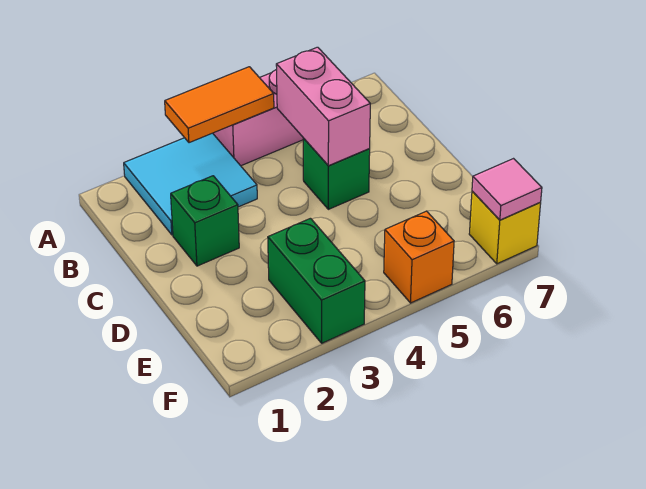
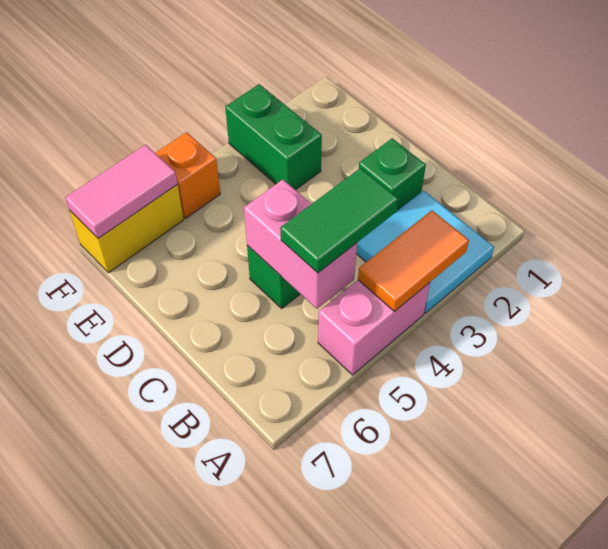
none -> green tile B4:B5 level 3
yellow brick F7 level 1 -> yellow brick F6:F7 level 1
pink tile F7 level 2 -> pink tile F6:F7 level 2

